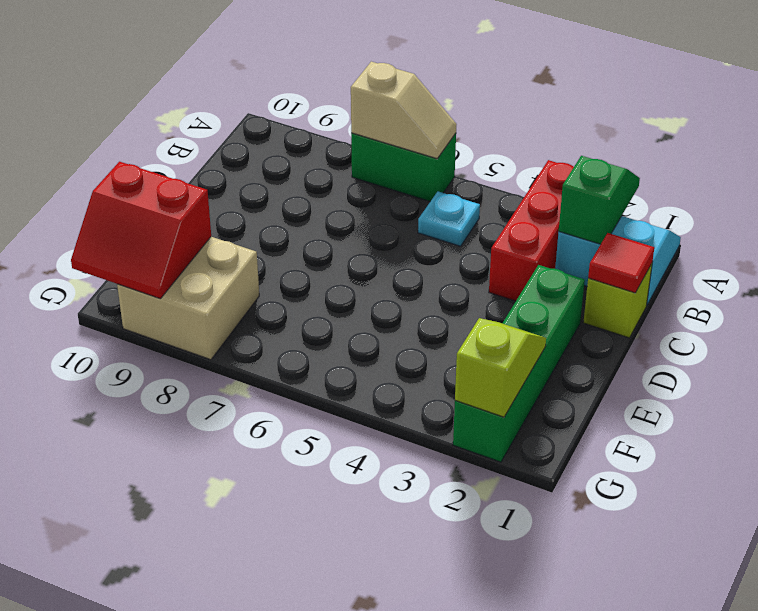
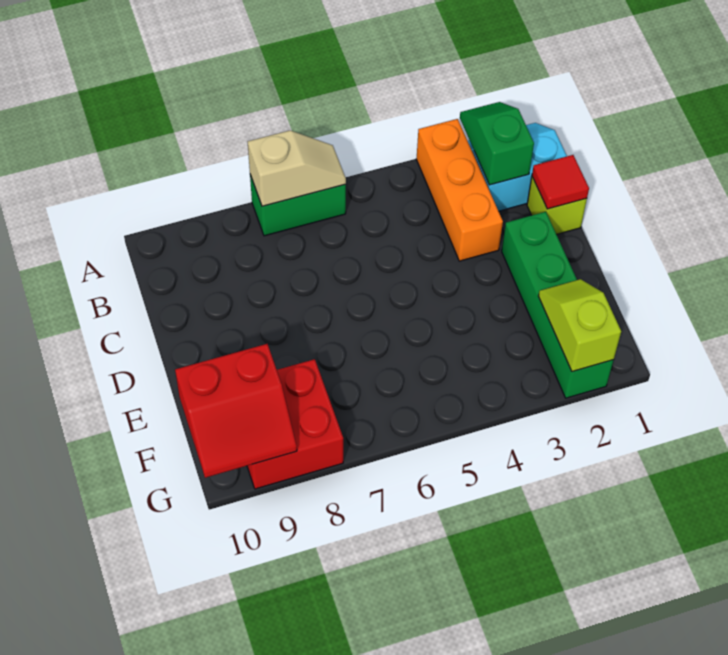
red brick A3:C3 level 1 -> orange brick A3:C3 level 1
cyan plate B5 level 1 -> none
tan brick F8:G9 level 1 -> red brick F8:G9 level 1

